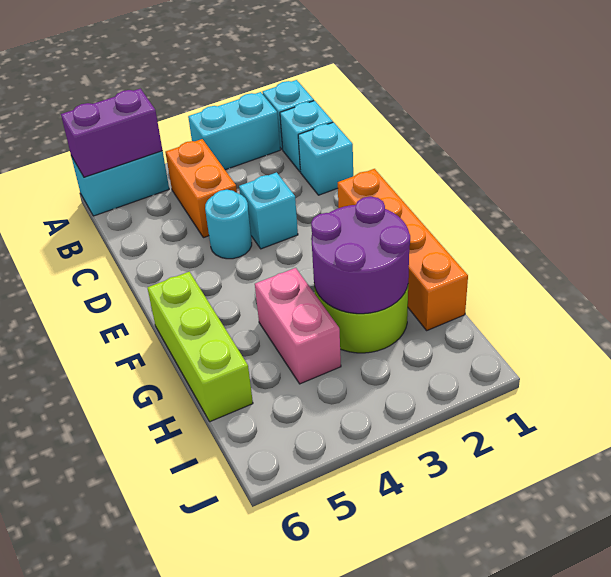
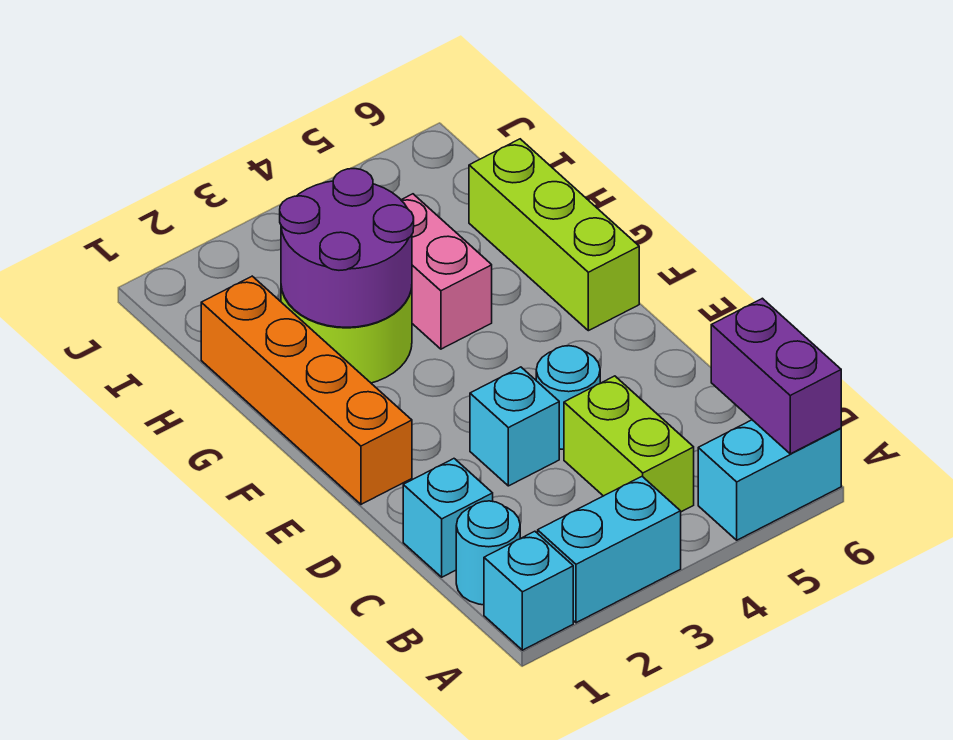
purple brick A5:A6 level 2 -> purple brick A6:B6 level 2
cyan brick B1 level 1 -> cyan round brick B1 level 1
orange brick B4:C4 level 1 -> lime brick B4:C4 level 1

